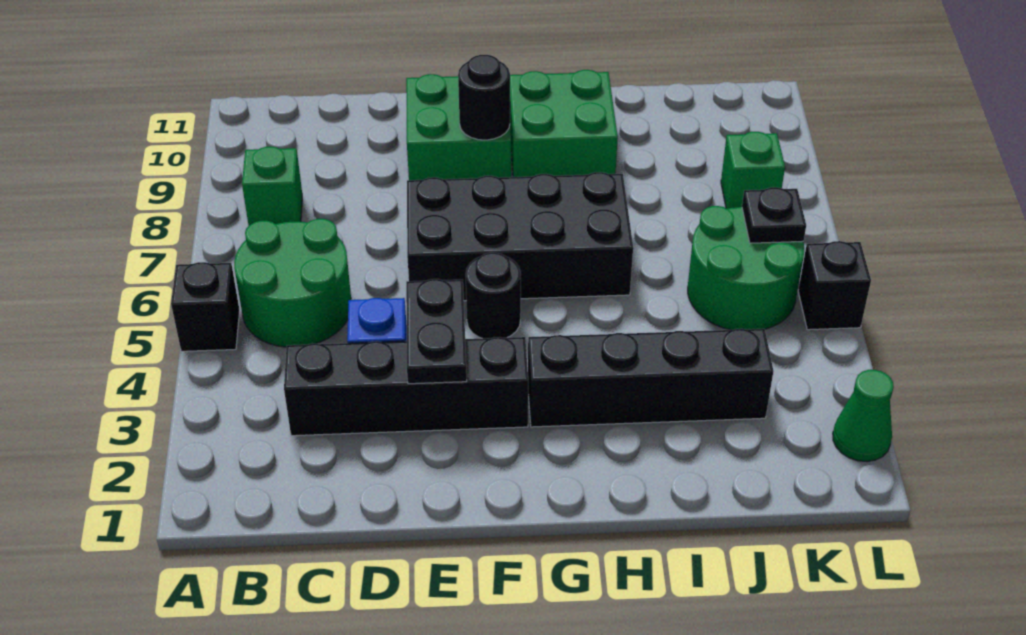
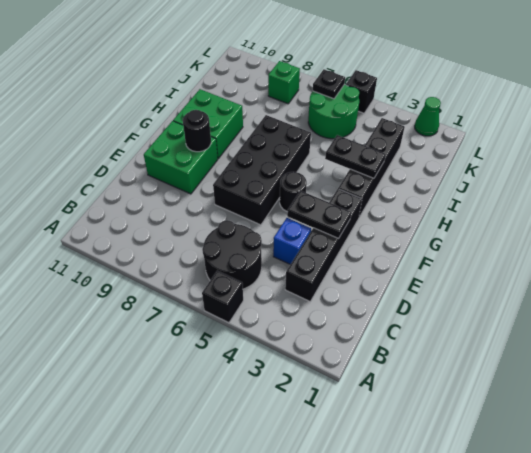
green round brick B5:C6 level 1 -> black round brick B5:C6 level 1
green brick B8 level 1 -> none
none -> black plate H3:H4 level 2

